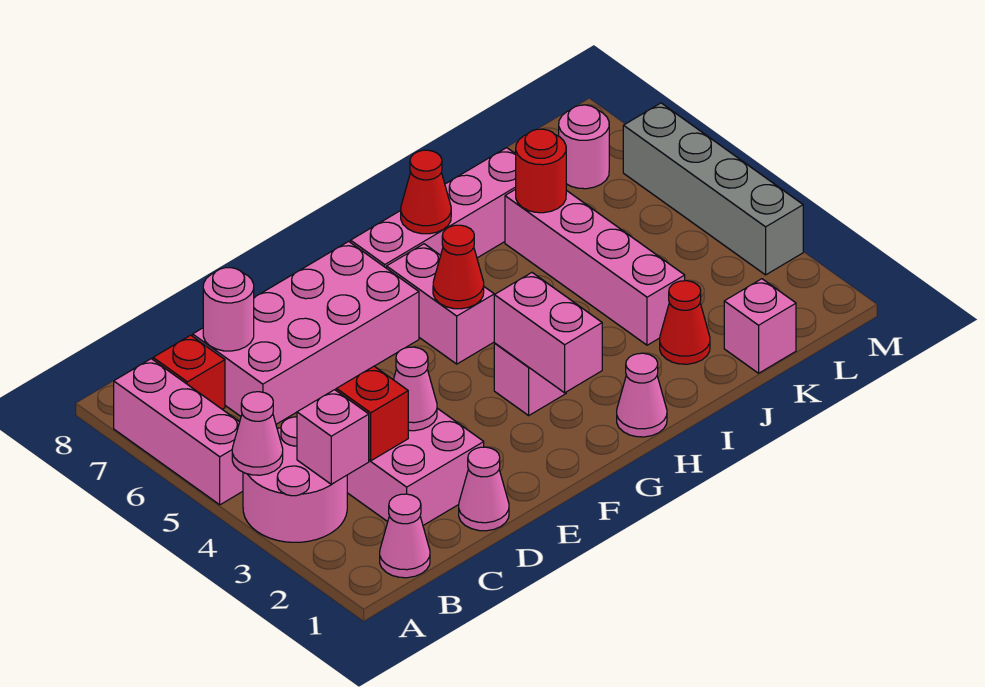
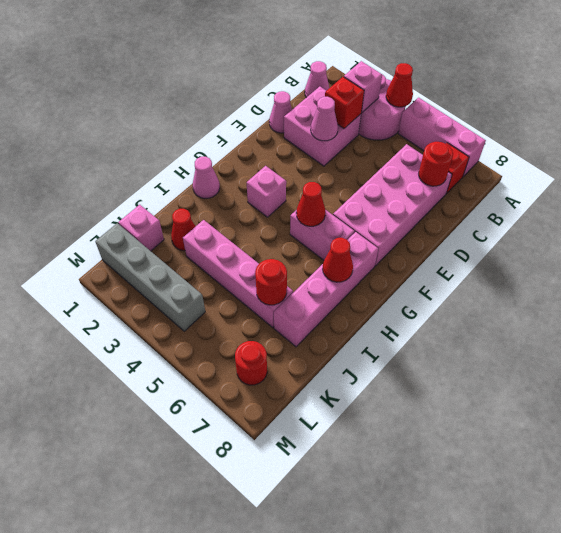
pink cone A4 level 2 -> red cone A4 level 2
pink round brick C7 level 2 -> red round brick C7 level 2
pink brick G2:G3 level 2 -> none
pink round brick L7 level 1 -> red round brick L7 level 1
grey brick M3:M6 level 1 -> grey brick L1:L4 level 1

